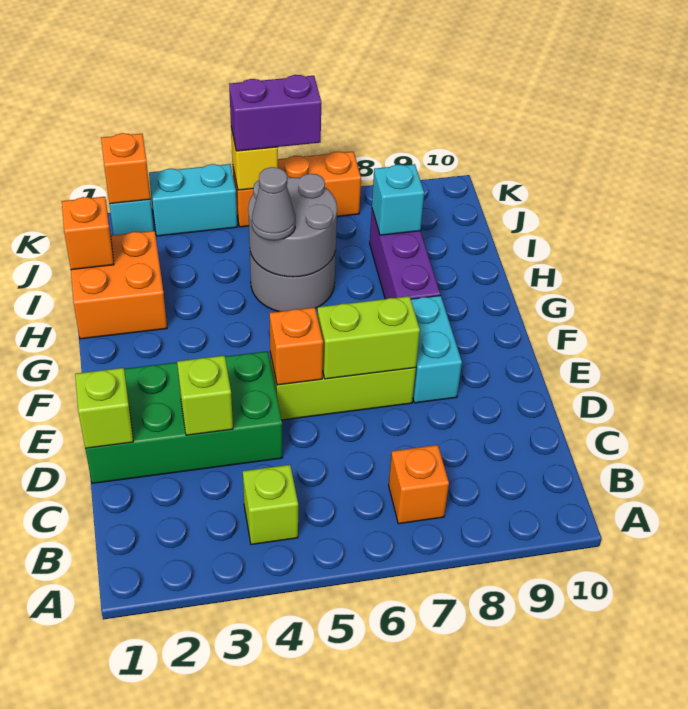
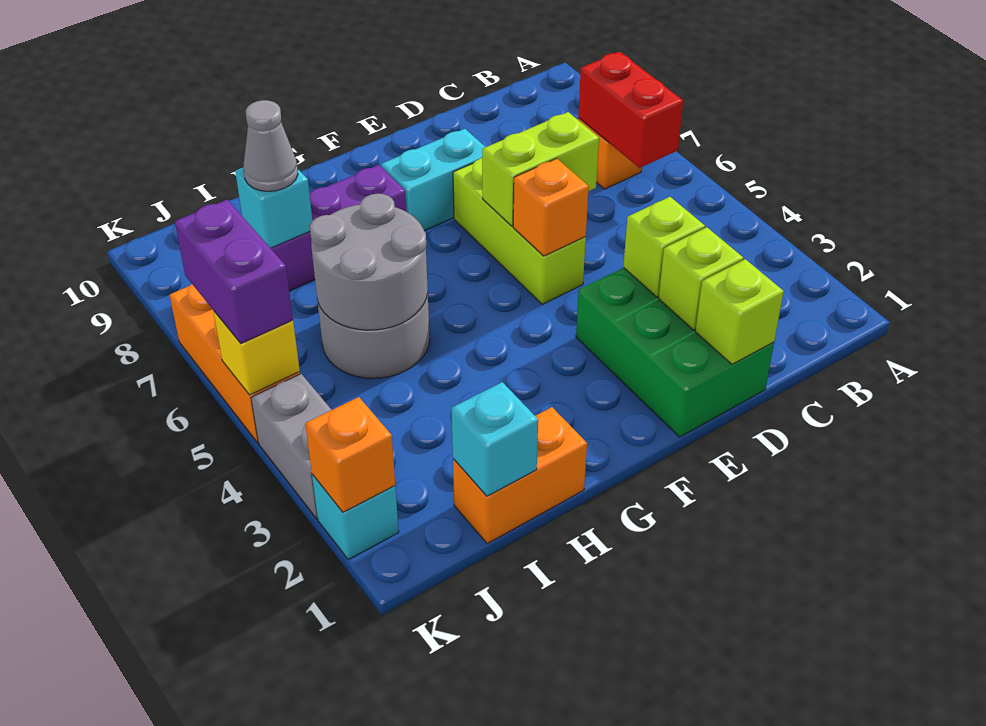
lime brick B4 level 1 -> lime brick D2 level 2
none -> red brick B6:B7 level 2
green brick D1:E4 level 1 -> green brick D1:E3 level 1
lime brick E6:E7 level 2 -> lime brick D6:E6 level 2
orange brick H1:I2 level 1 -> orange brick H1:I1 level 1
grey cone H5 level 3 -> grey cone I8 level 3
orange brick I1 level 2 -> cyan brick I1 level 2
cyan brick K3:K4 level 1 -> grey brick K3:K4 level 1

